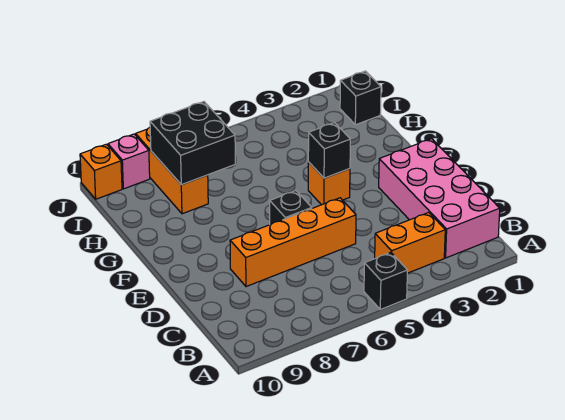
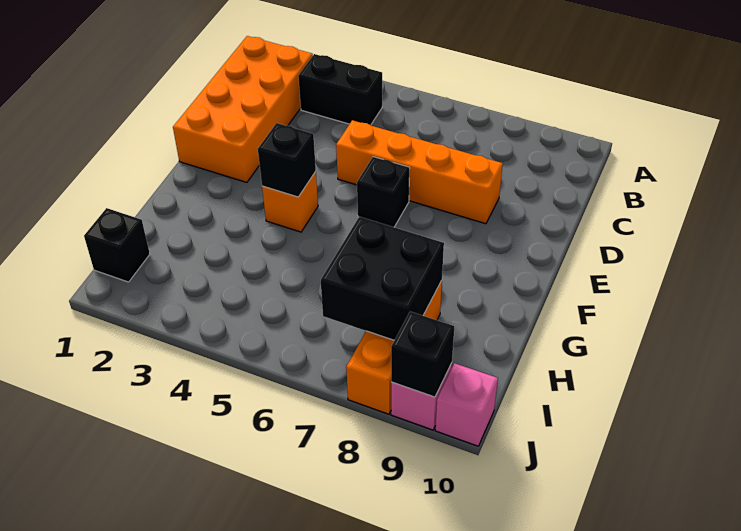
black brick A5 level 1 -> black brick J9 level 2
pink brick B1:E2 level 1 -> orange brick B1:E2 level 1
orange brick B3:B4 level 1 -> black brick B3:B4 level 1
orange brick J10 level 1 -> pink brick J10 level 1

